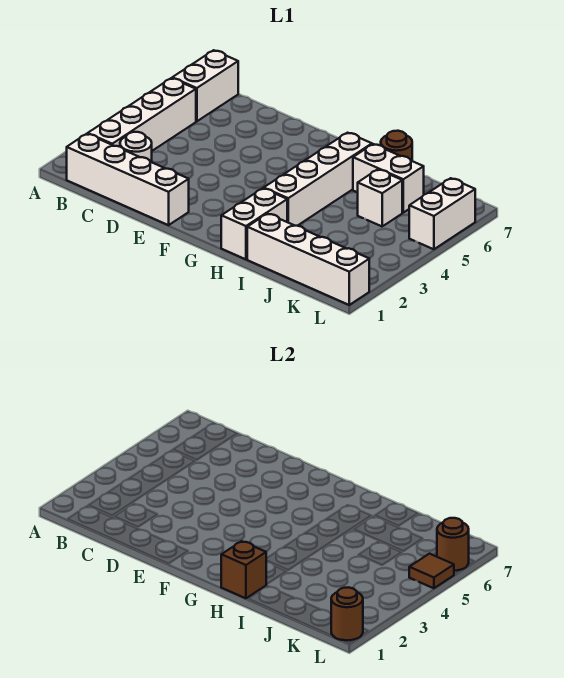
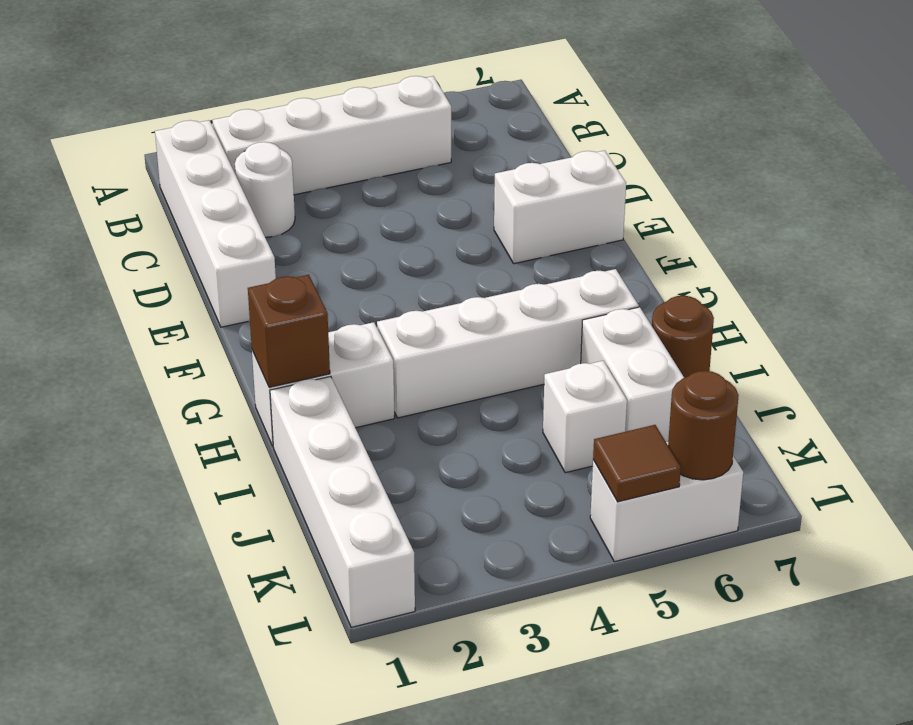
white brick B6:B7 level 1 -> white brick E6:E7 level 1
brown round brick L1 level 2 -> none

